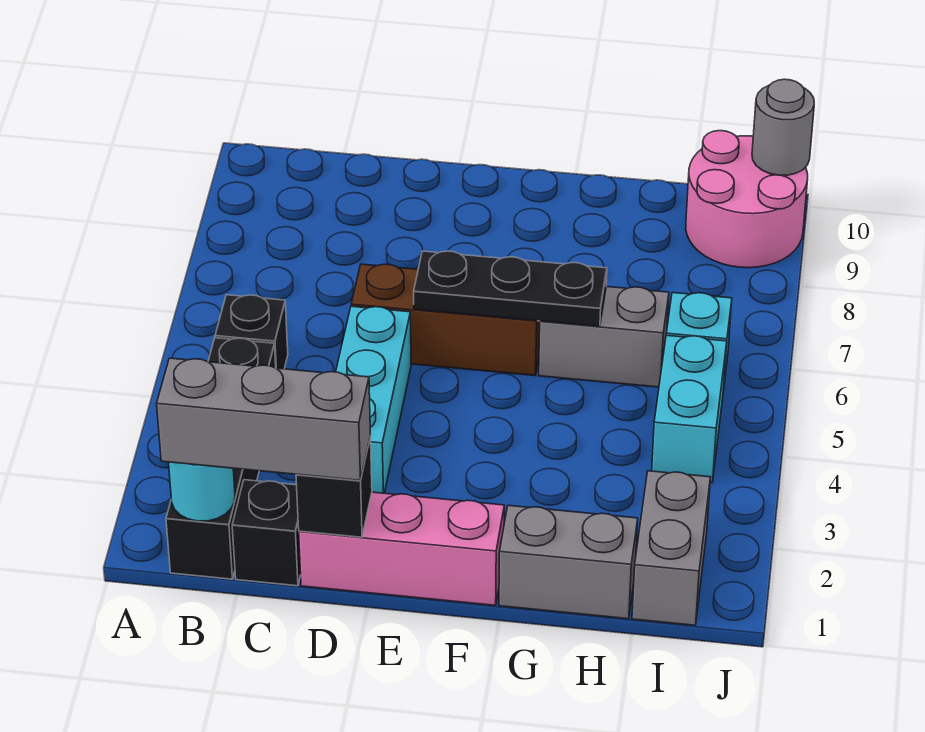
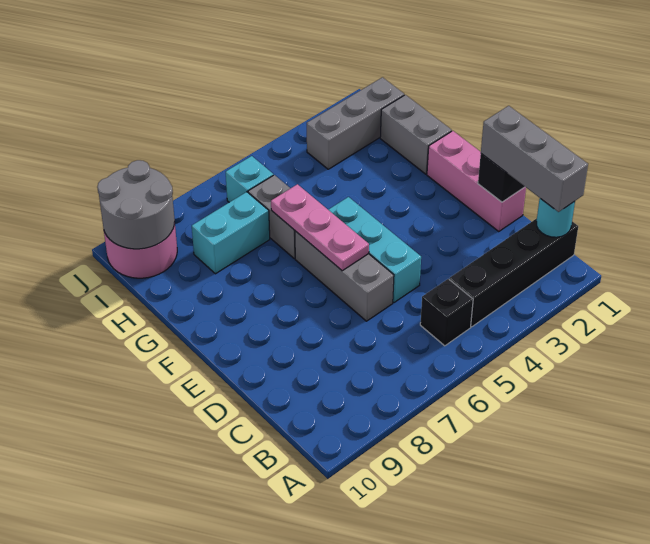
black brick C1 level 1 -> none
cyan brick D3:D5 level 1 -> cyan brick D5:F5 level 1
brown brick D6:F6 level 1 -> grey brick D6:F6 level 1
black plate E6:G6 level 2 -> pink plate E6:G6 level 2
grey brick I1:I2 level 1 -> grey brick I1:I3 level 1
cyan brick I4:I5 level 1 -> cyan brick H7:H8 level 1
grey round brick J10 level 2 -> grey round brick I9:J10 level 2

